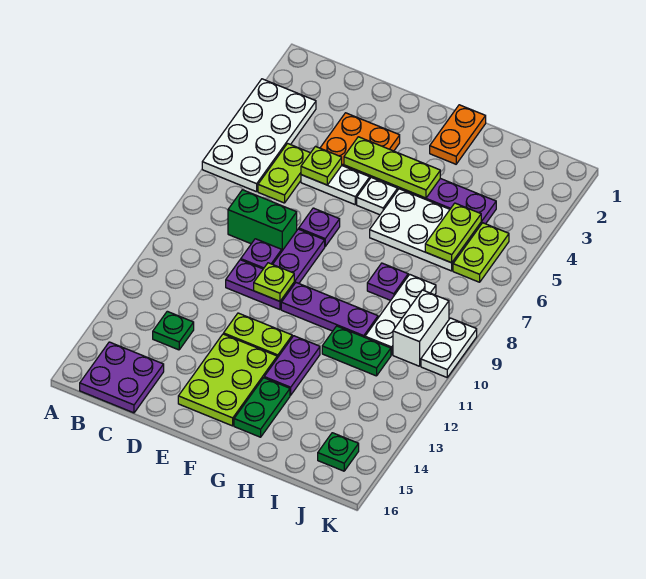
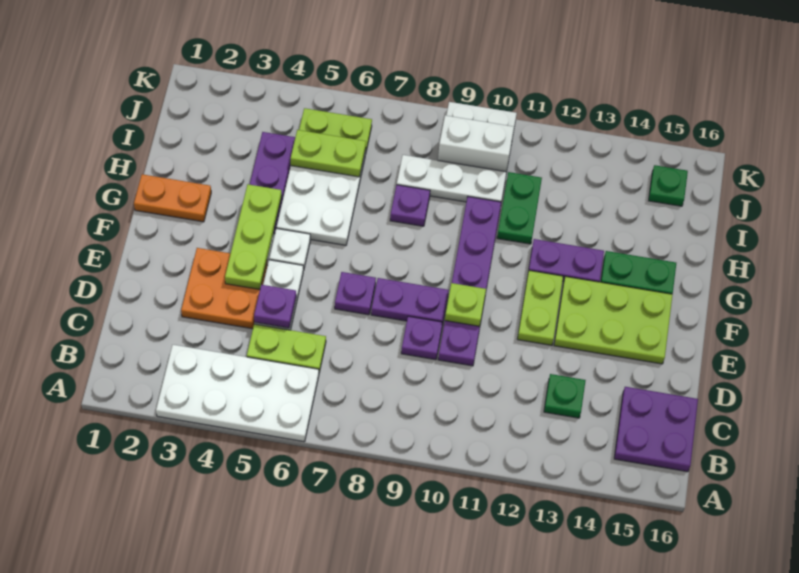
green brick C8:D8 level 1 -> none
lime plate D5 level 2 -> purple plate D5 level 2

